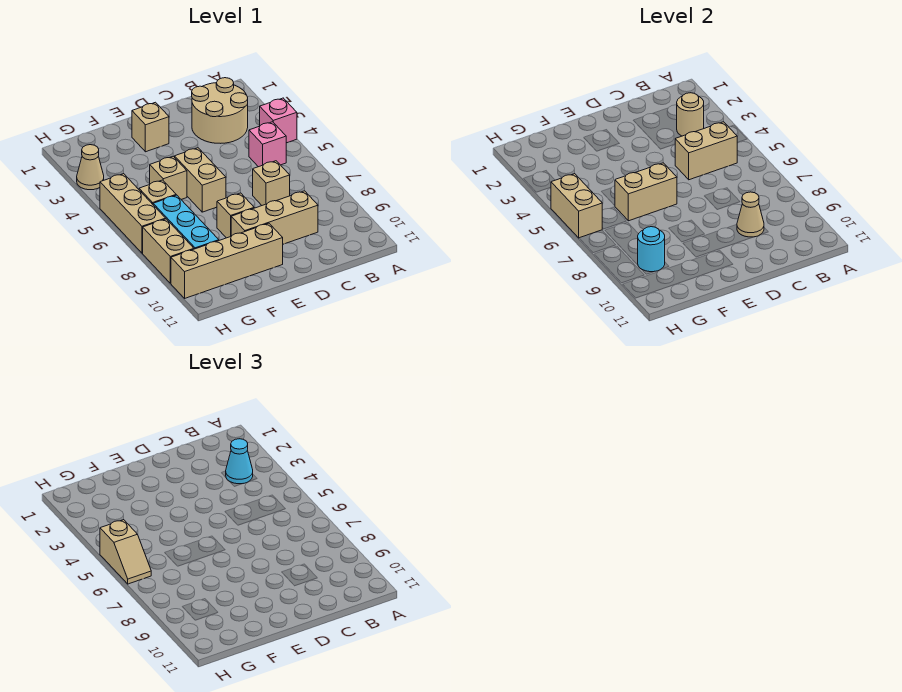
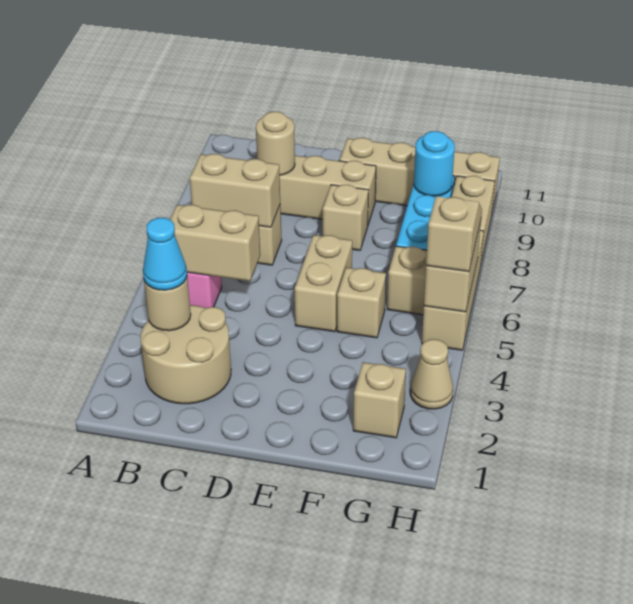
pink brick A4 level 1 -> none
tan cone C9 level 2 -> tan round brick C9 level 2
tan brick E2 level 1 -> tan brick G2 level 1
tan brick E6:F6 level 2 -> tan brick B7:C7 level 2

